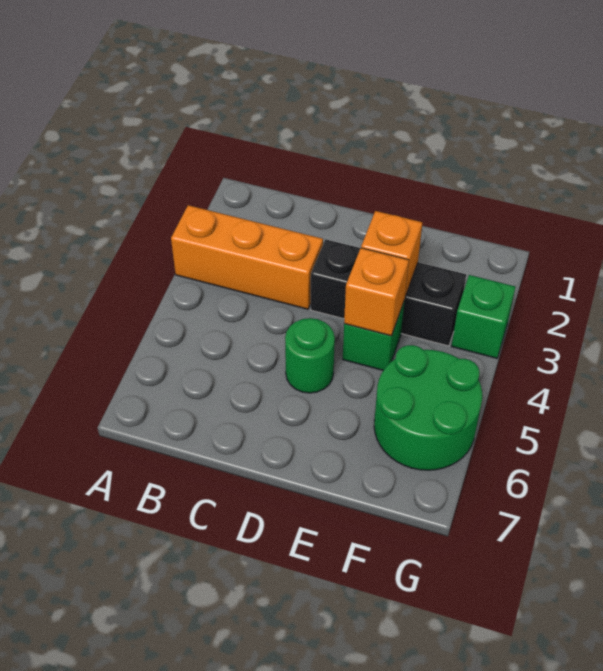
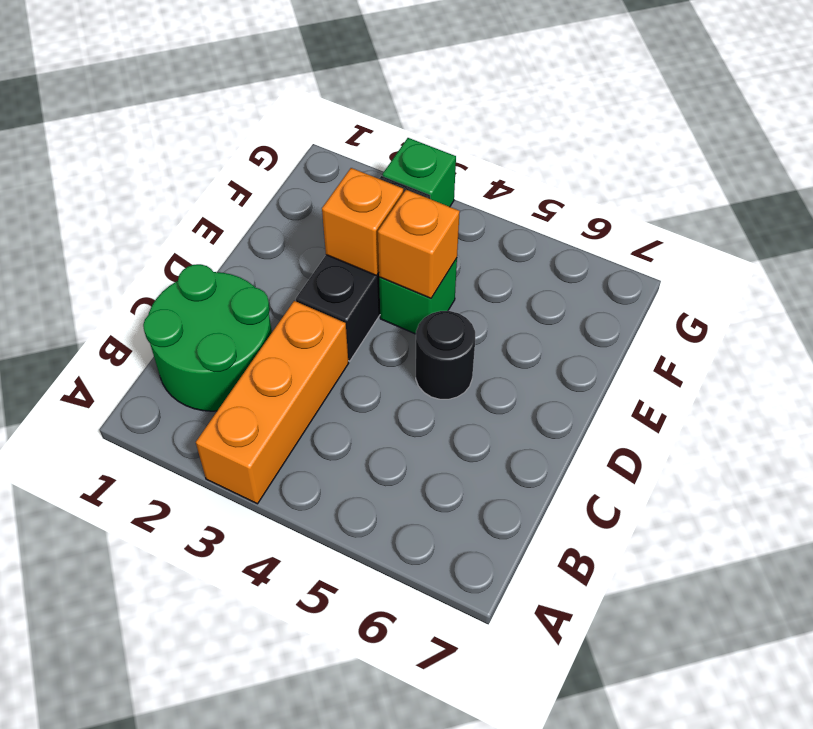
green round brick D5 level 1 -> black round brick D5 level 1
green round brick F5:G6 level 1 -> green round brick B1:C2 level 1

